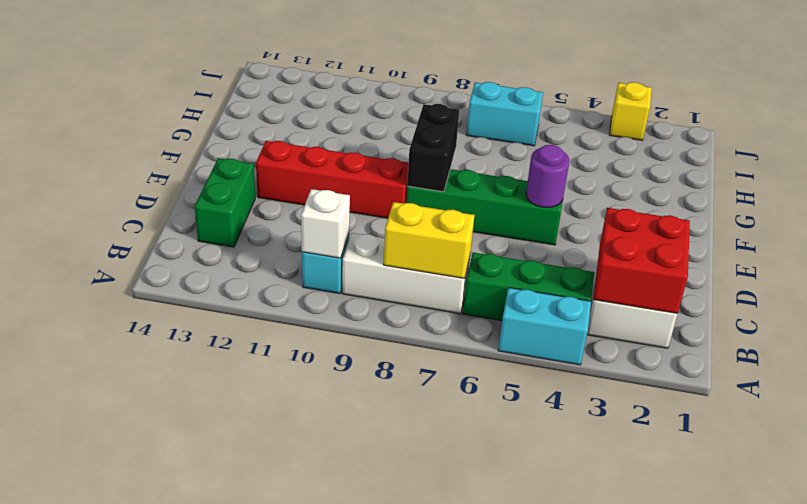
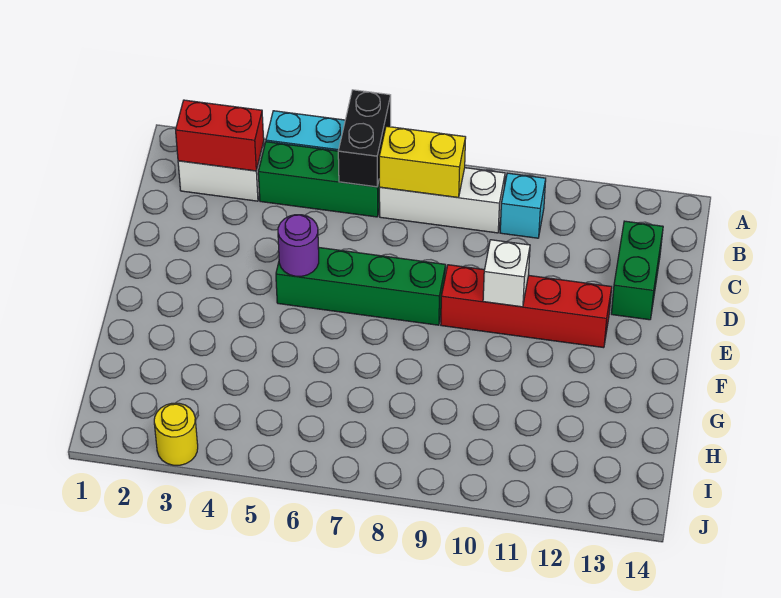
red brick B2:C3 level 2 -> red brick B2:B3 level 2
white brick B10 level 2 -> white brick E10 level 2
black brick E8:F8 level 2 -> black brick A6:B6 level 2
cyan brick I6:I7 level 1 -> none
yellow brick J3 level 1 -> yellow round brick J3 level 1

